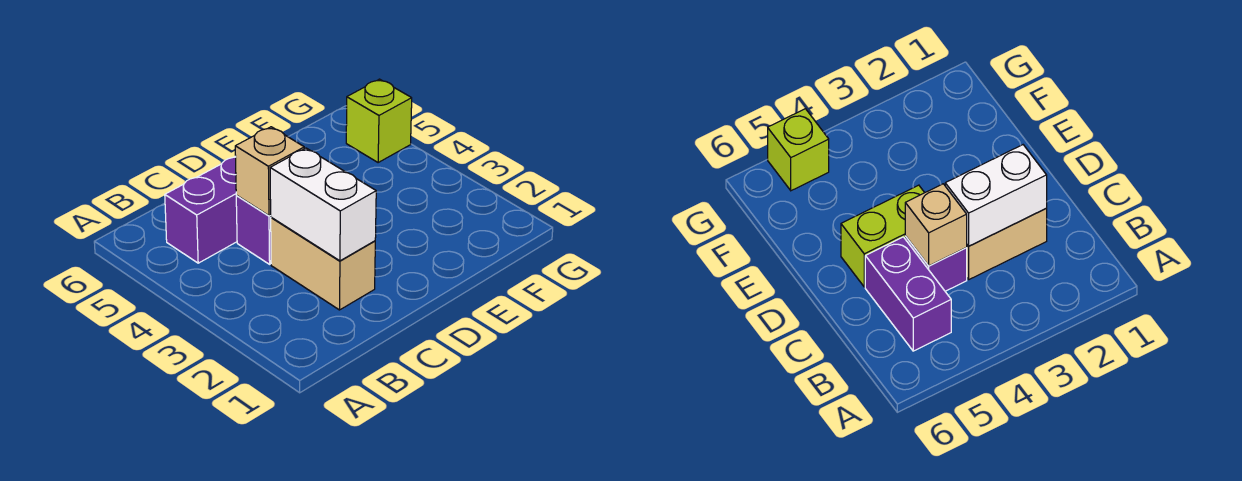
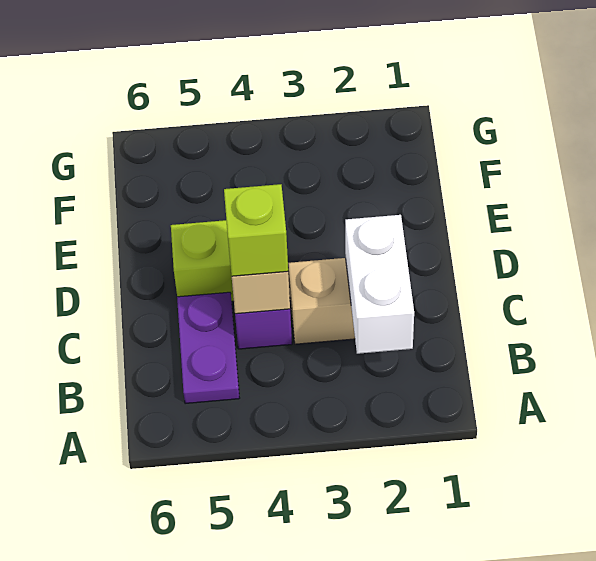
purple brick B5:C5 level 1 -> purple plate B5:C5 level 1
white brick C2:C3 level 2 -> white brick B2:C2 level 2
lime brick G5 level 1 -> lime brick C4 level 3

